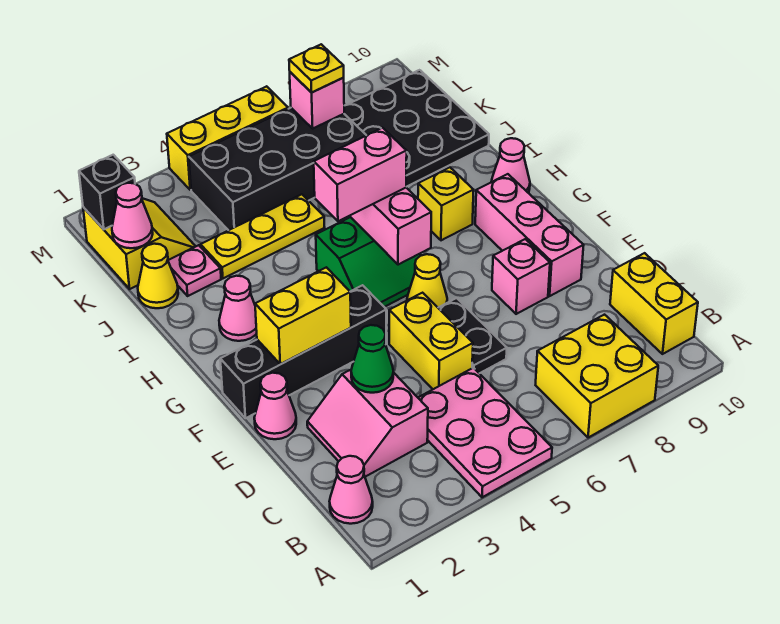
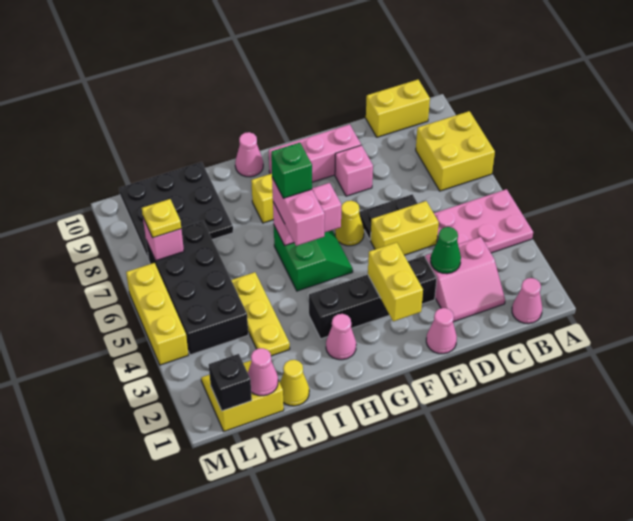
black brick F1:F4 level 1 -> black brick E3:H3 level 1
none -> green brick H6 level 4
pink plate J2 level 1 -> none

